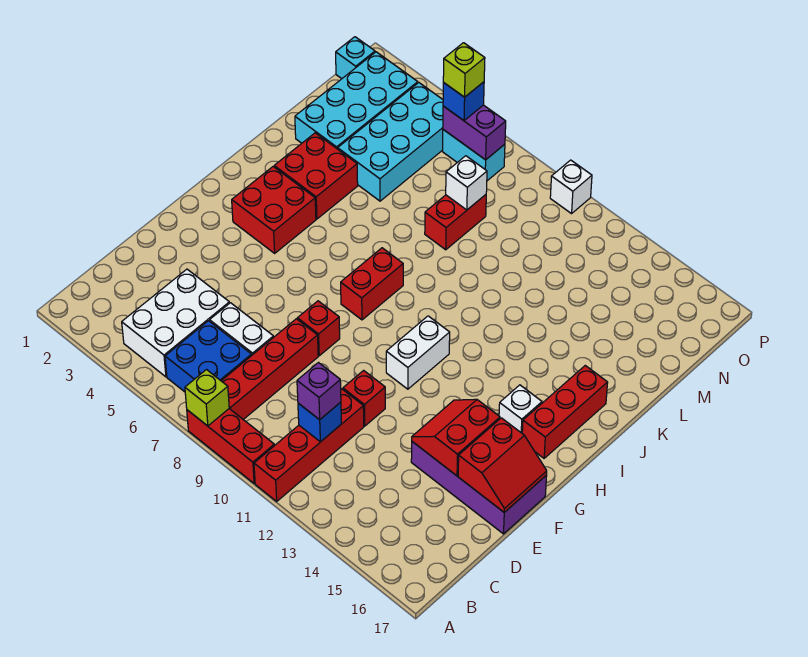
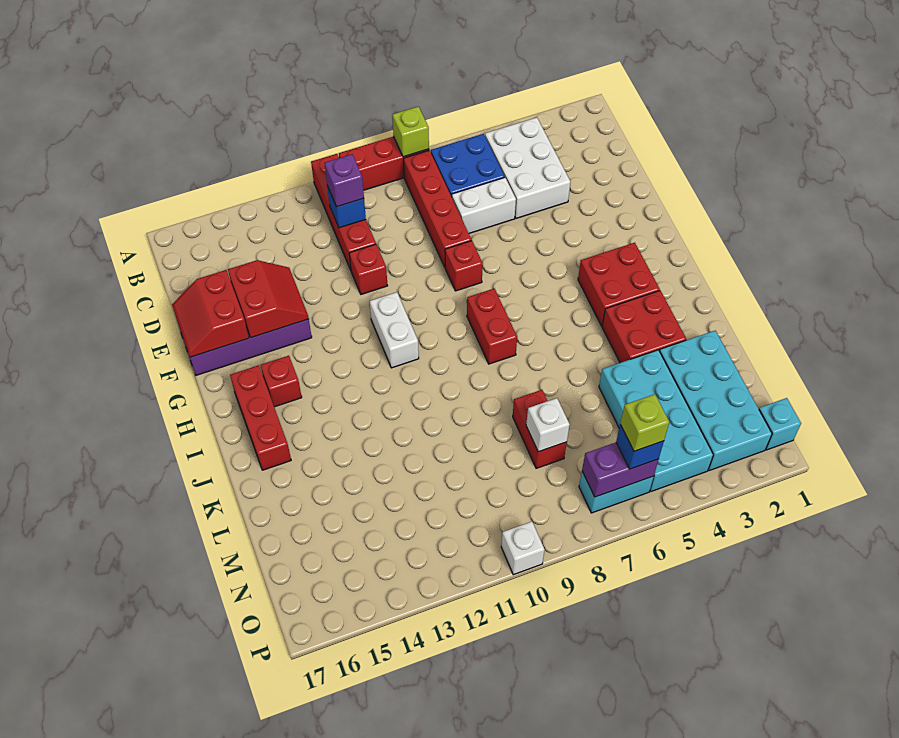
white brick H15 level 1 -> red brick H15 level 1

